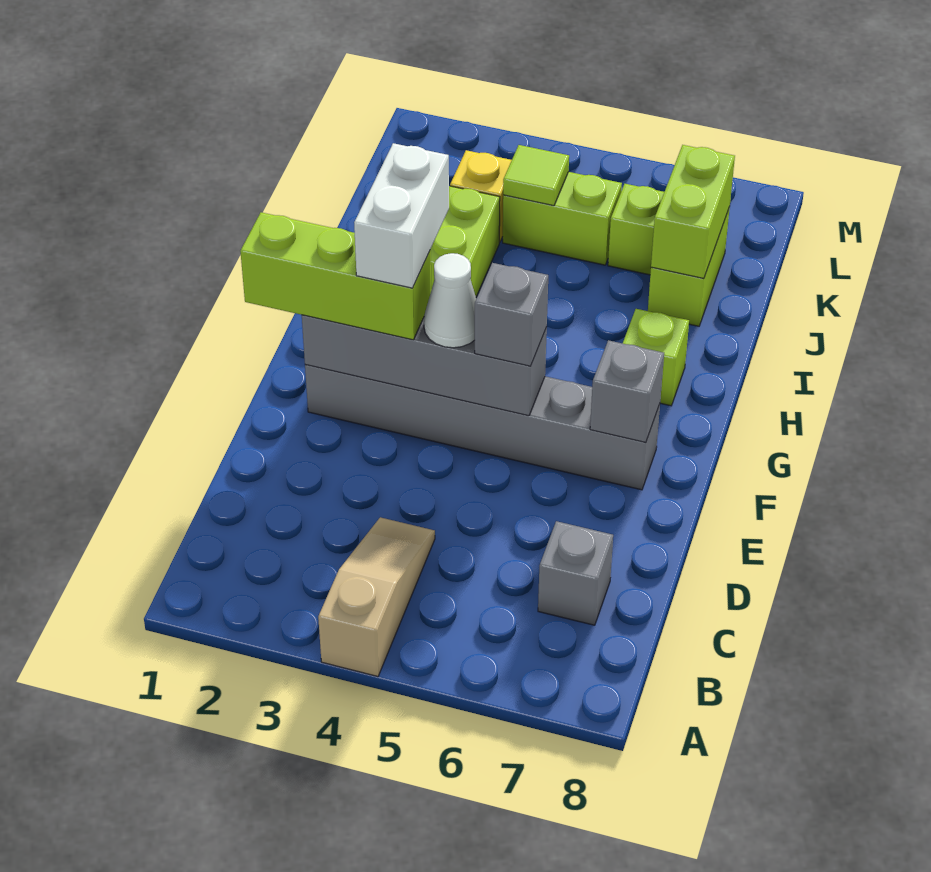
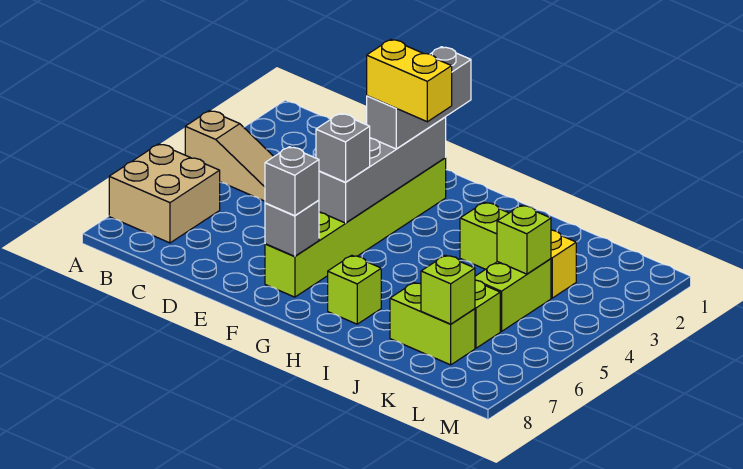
none -> tan brick A6:B7 level 1
grey brick C7 level 1 -> grey brick F7 level 3
lime brick F1:F3 level 3 -> grey brick F1:F3 level 3
grey brick F2:F7 level 1 -> lime brick F2:F7 level 1
white brick F3:G3 level 4 -> yellow brick F3:G3 level 4
white cone F4 level 3 -> none
lime brick J7:K7 level 2 -> lime brick K7 level 2
lime tile K4 level 2 -> lime brick K4 level 2

